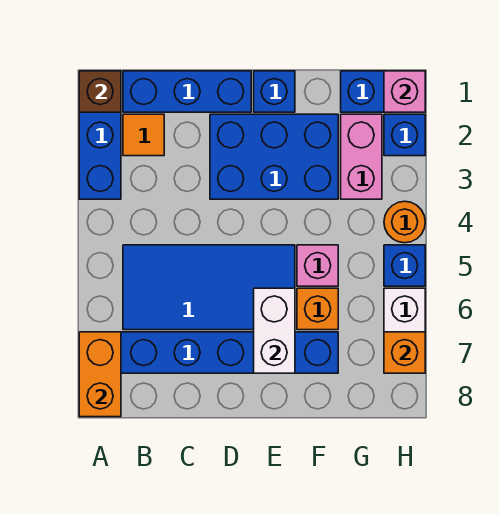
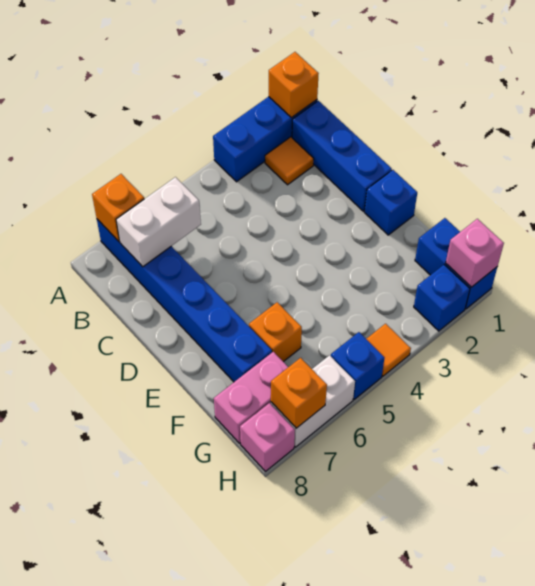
brown brick A1 level 2 -> orange brick A1 level 2
orange brick A7:A8 level 2 -> orange brick A7 level 2
blue tile B5:E6 level 1 -> none
blue brick D2:F3 level 1 -> none
white brick E6:E7 level 2 -> white brick B6:B7 level 2
pink brick F5 level 1 -> pink brick H8 level 1
pink brick G2:G3 level 1 -> pink brick G7:G8 level 1
orange round brick H4 level 1 -> orange tile H4 level 1

